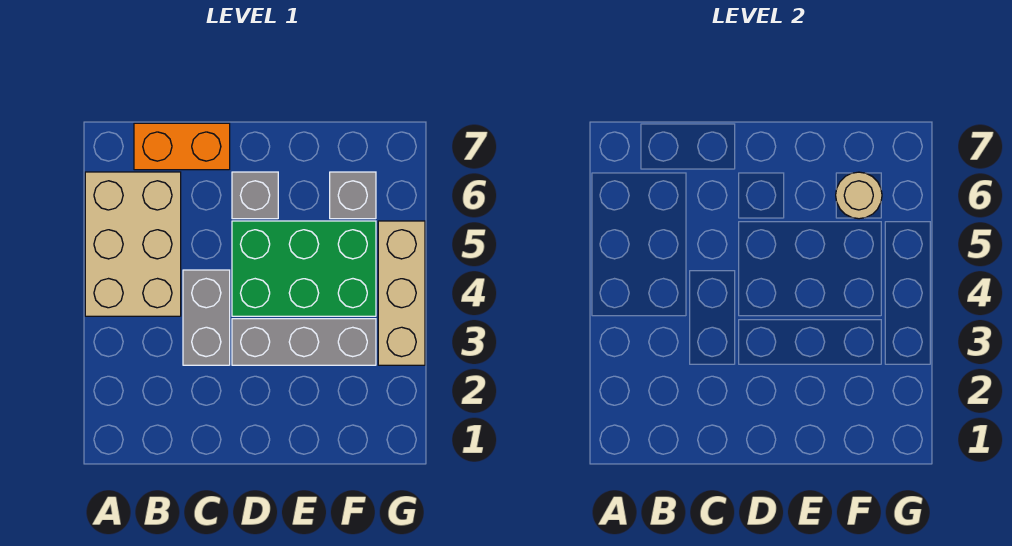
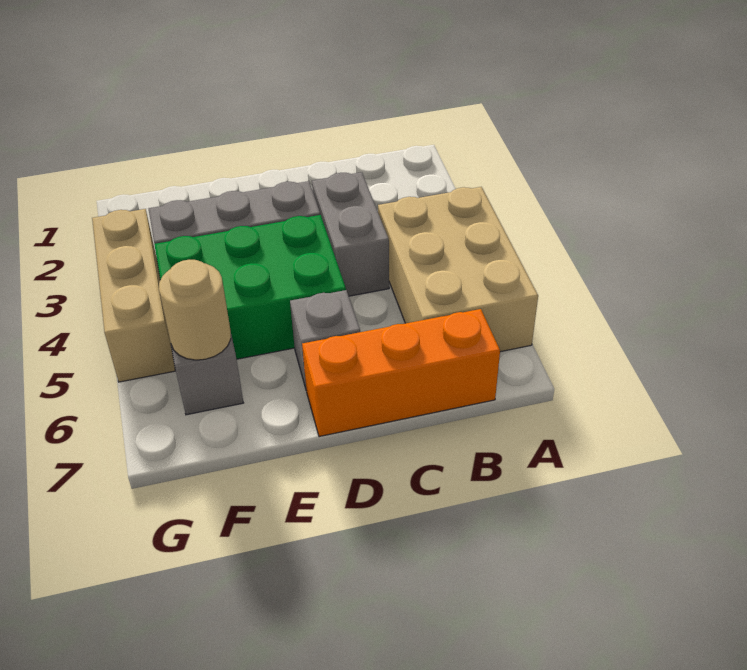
orange brick B7:C7 level 1 -> orange brick B7:D7 level 1

